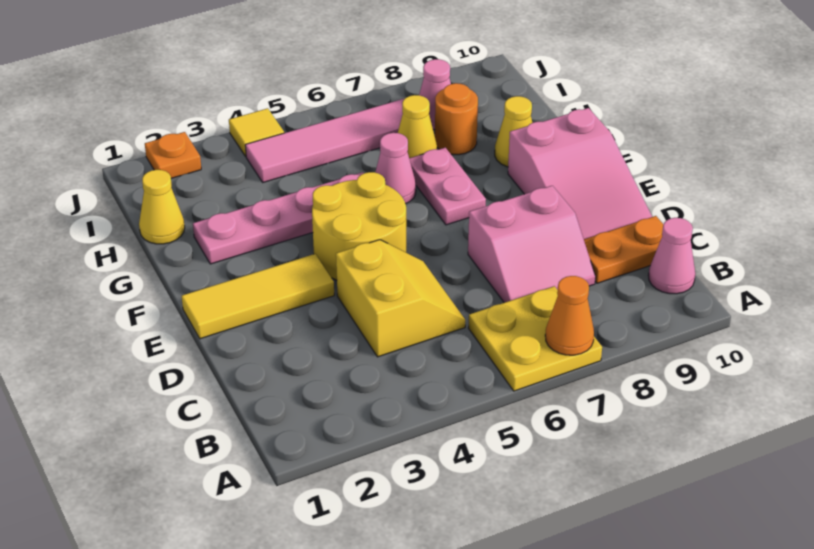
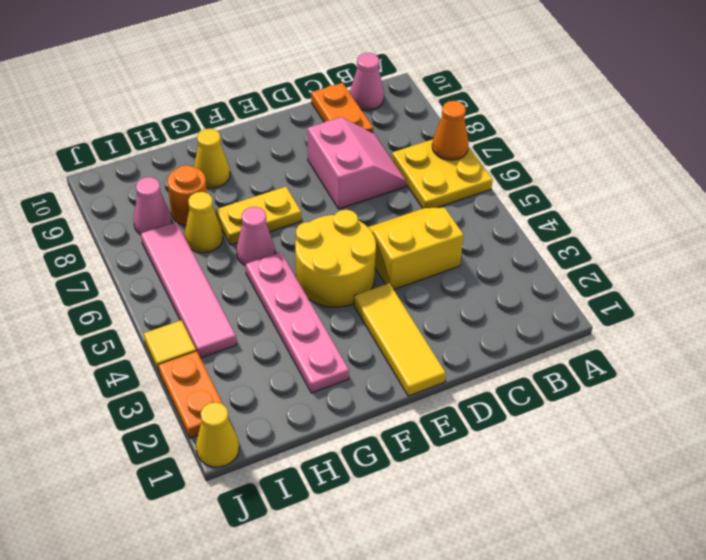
pink slope D9:F10 level 1 top F -> none
pink plate F7:G7 level 1 -> yellow plate F7:G7 level 1
yellow cone H1 level 1 -> yellow cone J1 level 1
orange plate J2 level 1 -> orange plate J2:J3 level 1

